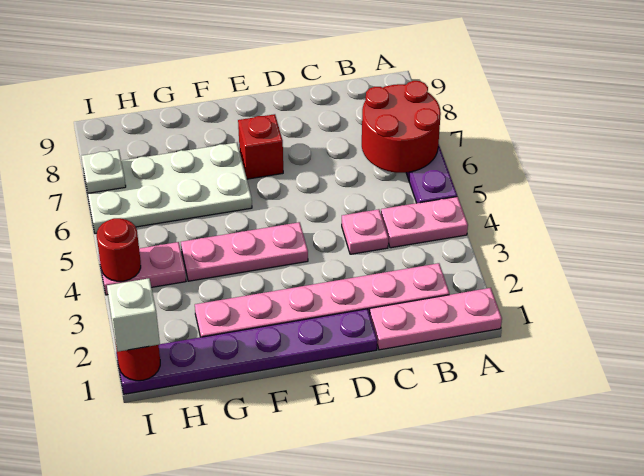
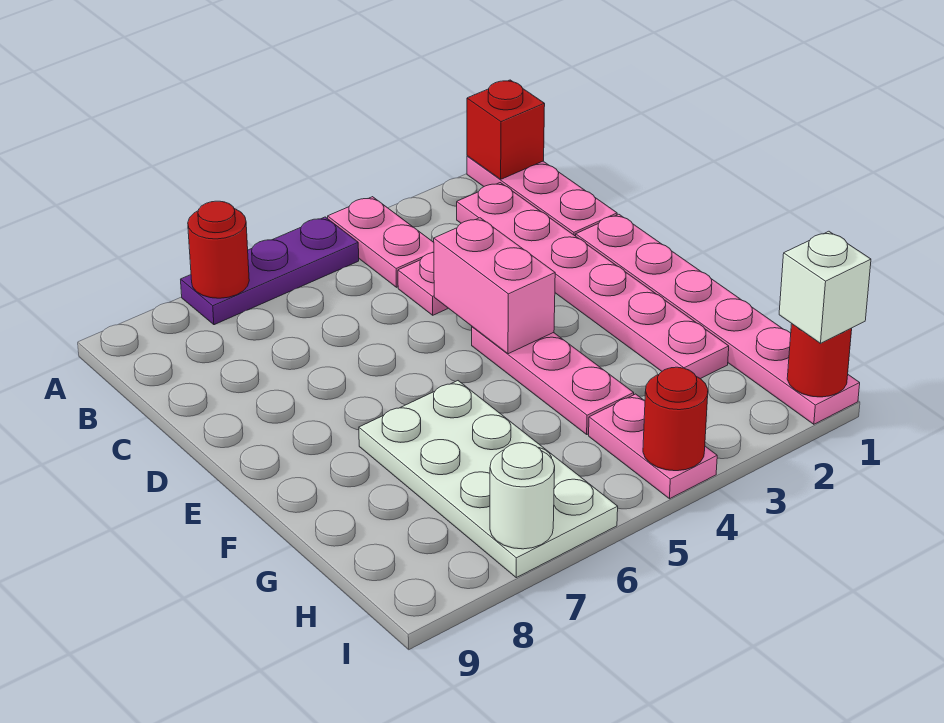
red round brick A6:B7 level 2 -> red round brick A7 level 2
purple plate D1:I1 level 1 -> pink plate D1:I1 level 1
none -> pink brick D4:E4 level 2
red brick E7 level 1 -> red brick A1 level 2
white plate I7 level 2 -> white round brick I7 level 2

